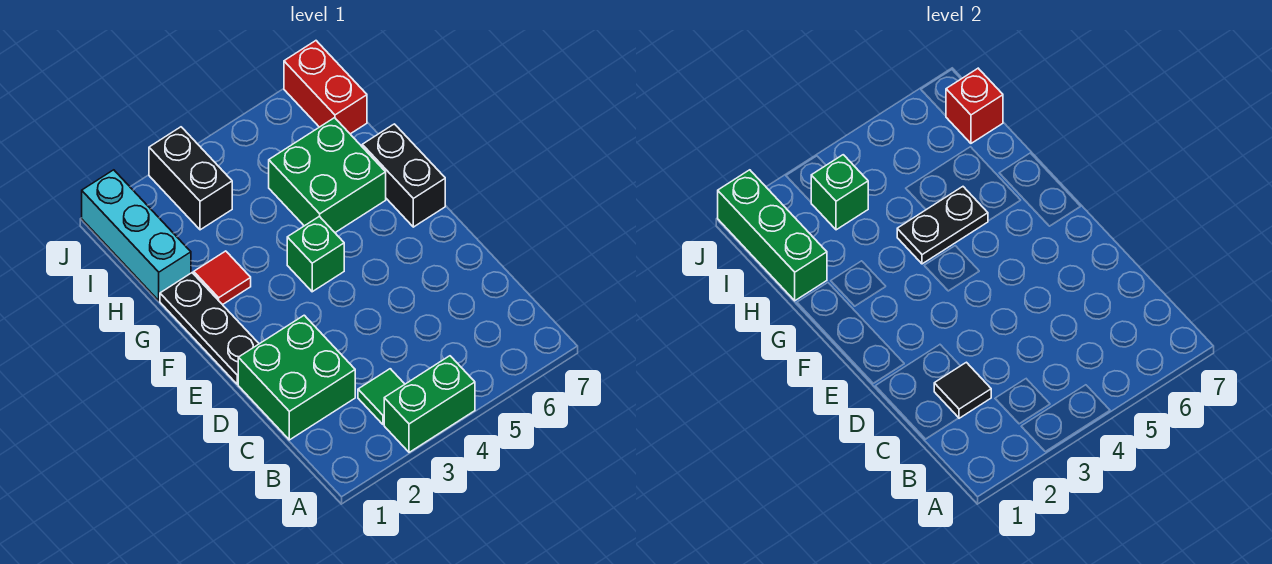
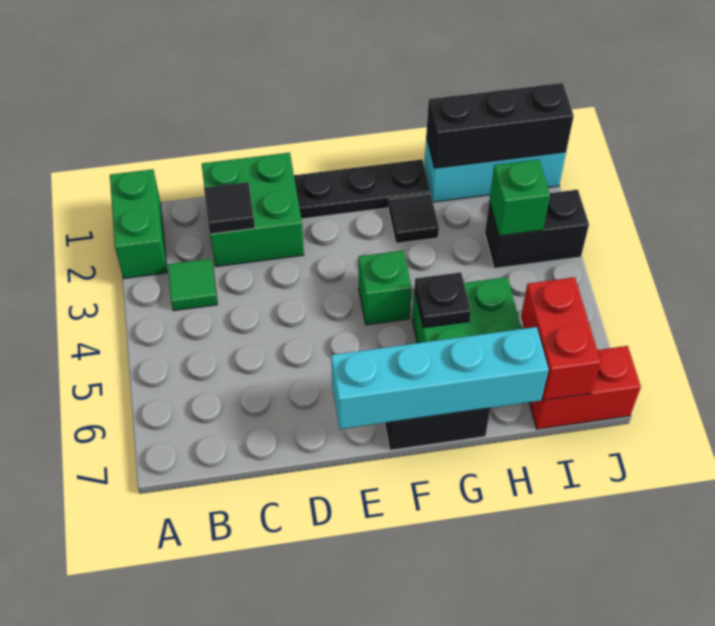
green brick A3:A4 level 1 -> green brick A1:A2 level 1
none -> cyan brick E7:H7 level 2
red tile G2 level 1 -> black tile G2 level 1
black plate G4:G5 level 2 -> black plate G5 level 2
green brick H1:J1 level 2 -> black brick H1:J1 level 2
red brick I7 level 2 -> red brick I6:I7 level 2

